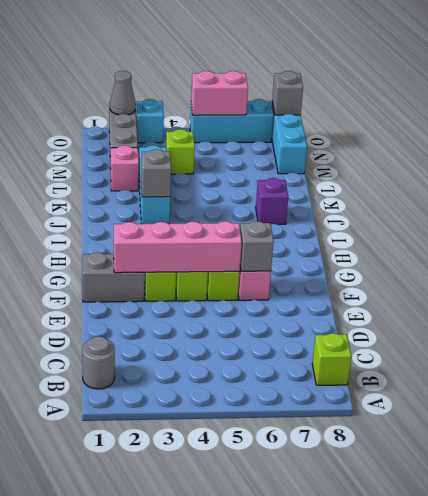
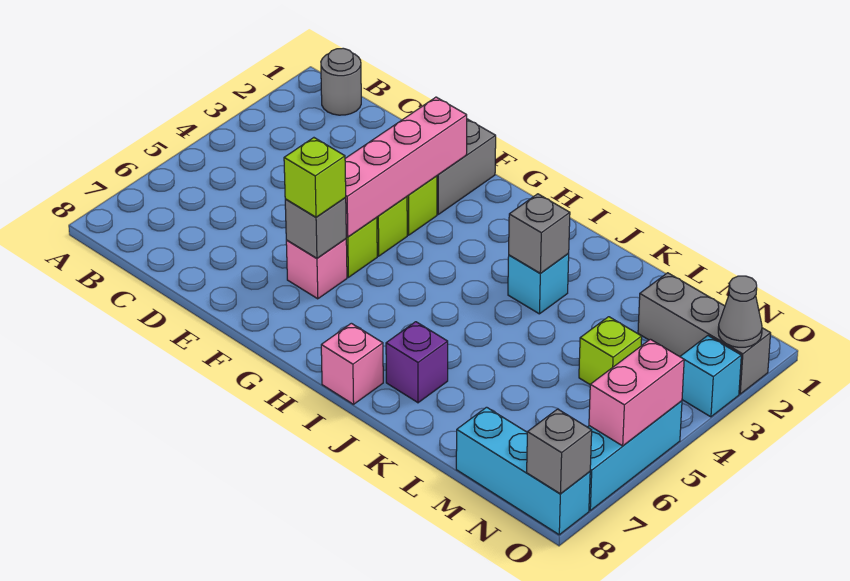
lime brick B8 level 1 -> lime brick F6 level 3
cyan brick J3:L3 level 1 -> cyan brick J3 level 1
pink brick L2 level 1 -> pink brick I8 level 1

